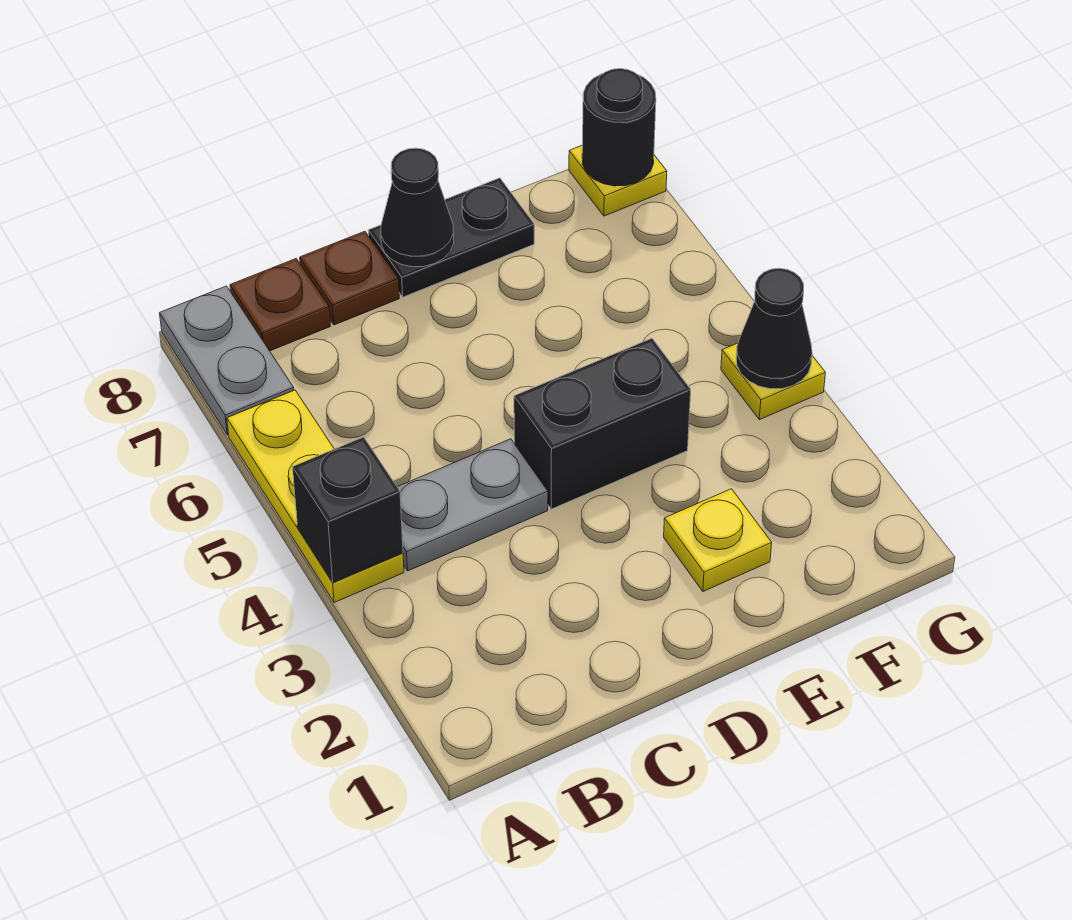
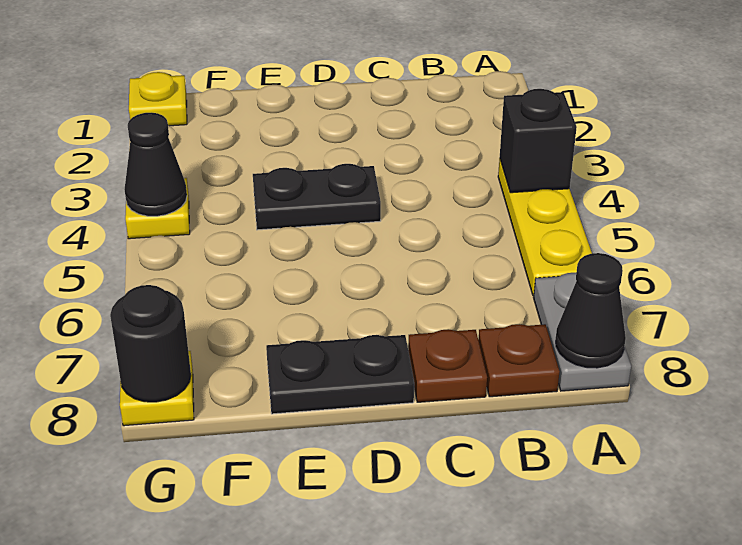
grey plate B4:C4 level 1 -> none
black brick D4:E4 level 1 -> black plate D4:E4 level 1
black cone D8 level 2 -> black cone A8 level 2
yellow plate E2 level 1 -> yellow plate G1 level 1

